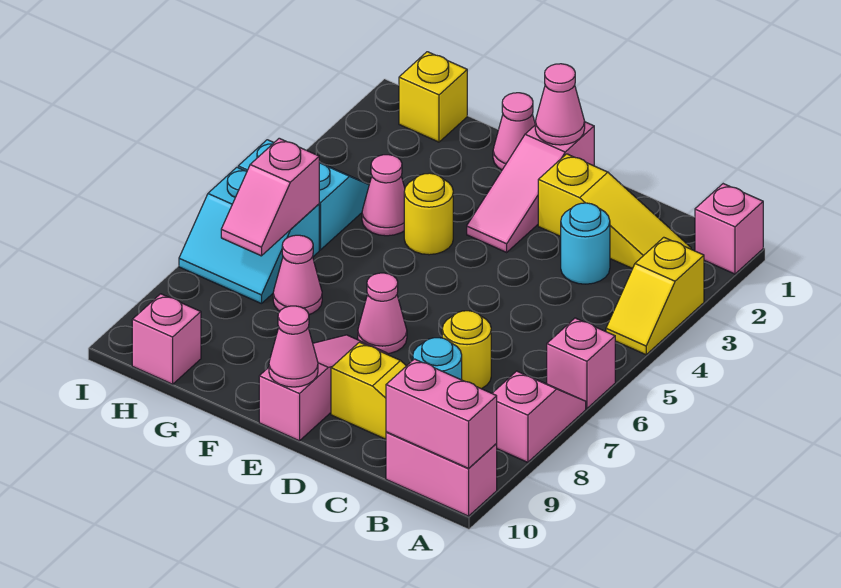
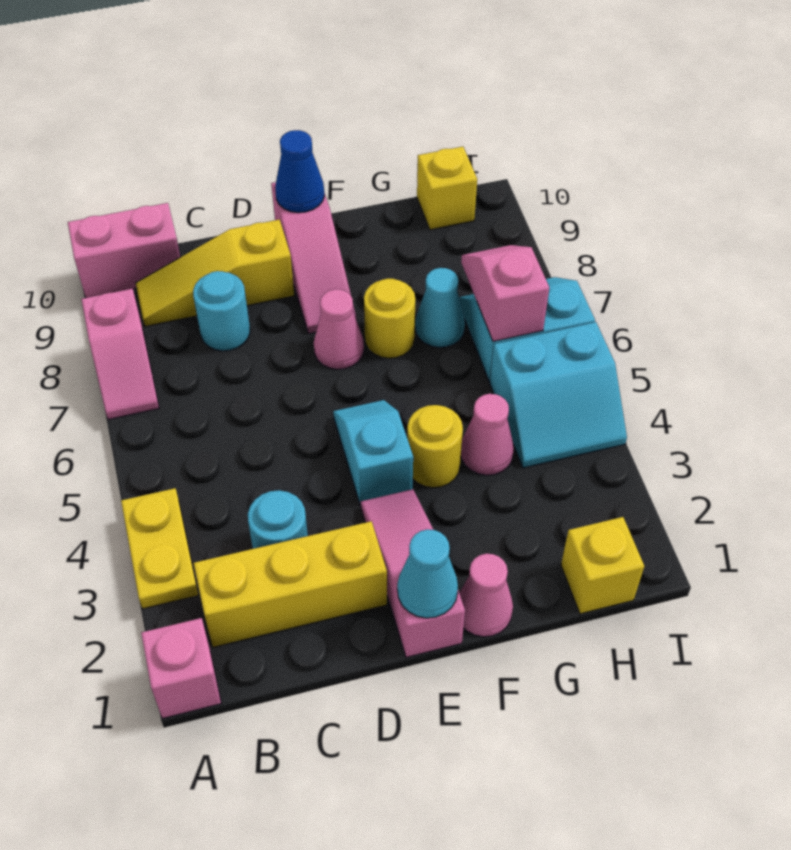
yellow slope A3:A4 level 1 top 3 -> yellow plate A3:A4 level 1
pink brick A6 level 1 -> none
pink brick A10:B10 level 2 -> none
yellow slope B2:D2 level 1 top D -> yellow brick B2:D2 level 1
yellow round brick C7 level 1 -> yellow round brick F7 level 1
pink cone E1 level 2 -> cyan cone E1 level 2
none -> cyan slope E4:E5 level 1 top 4
pink cone E10 level 2 -> blue cone E10 level 2
pink cone G7 level 1 -> cyan cone G7 level 1
pink brick H10 level 1 -> yellow brick H10 level 1

